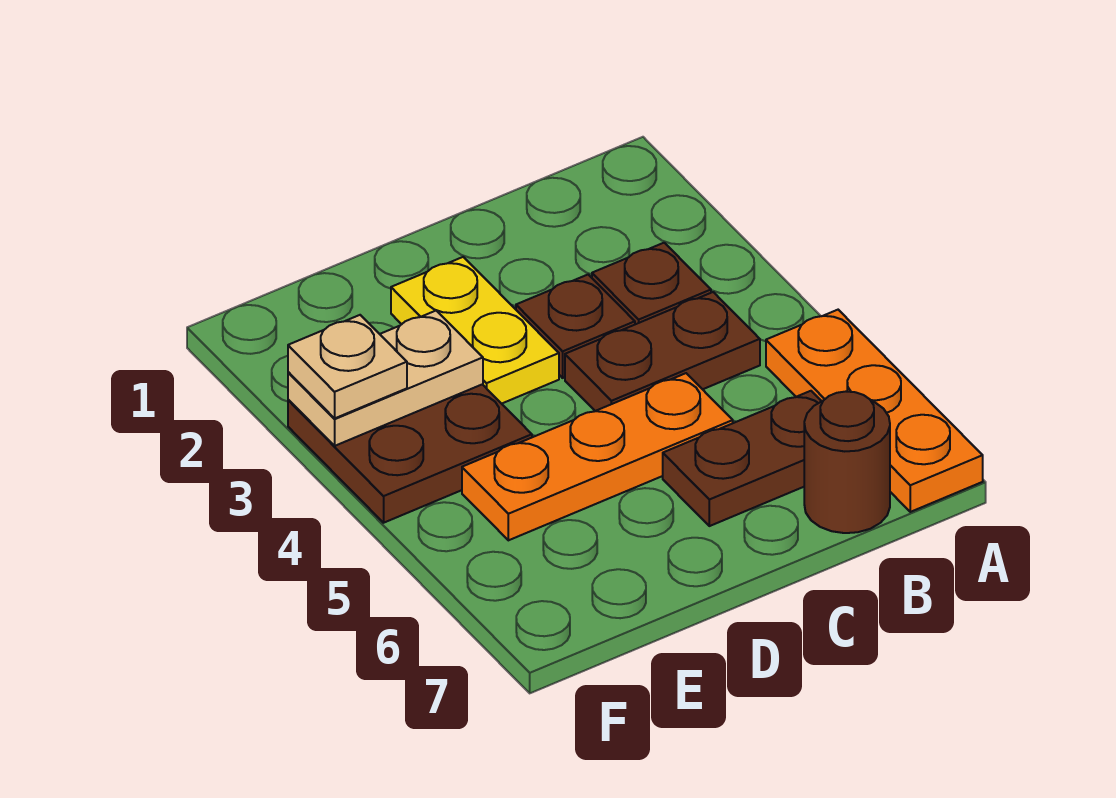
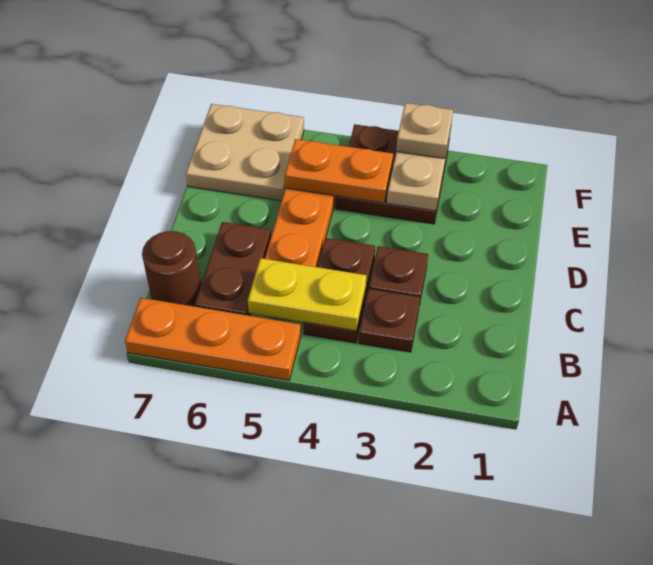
yellow plate D2:D3 level 1 -> yellow plate B4:B5 level 2
none -> orange plate E4:E5 level 2
none -> tan plate E6:F7 level 1

